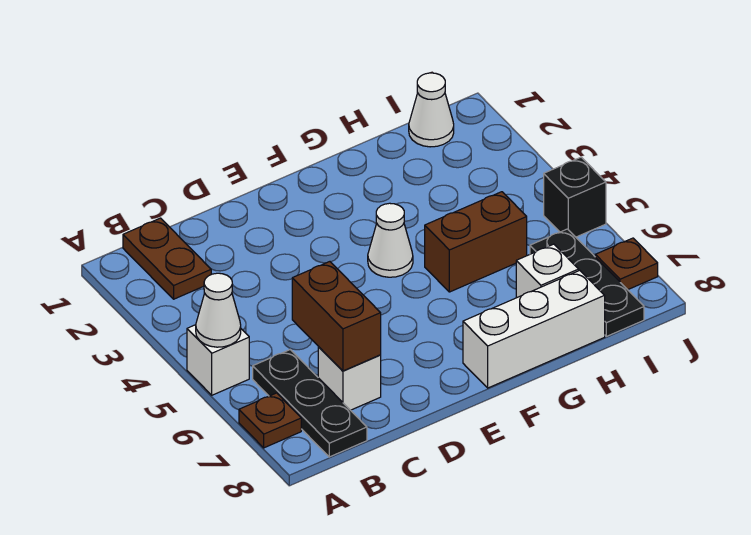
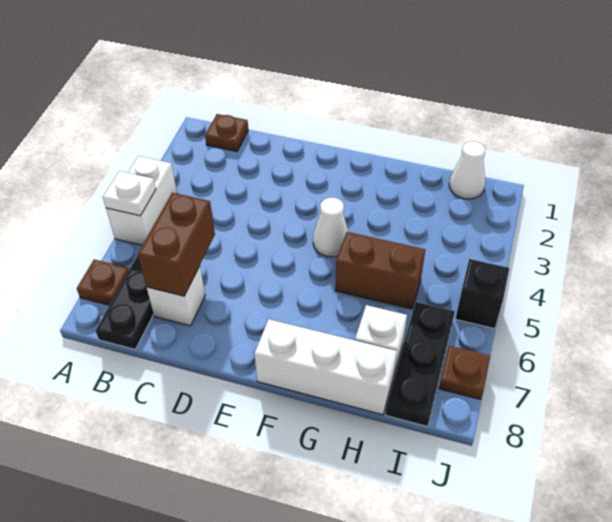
white brick A5 level 1 -> white brick A4:A5 level 1
white cone A5 level 2 -> white plate A5 level 2
brown plate B1:B2 level 1 -> brown plate B1 level 1

